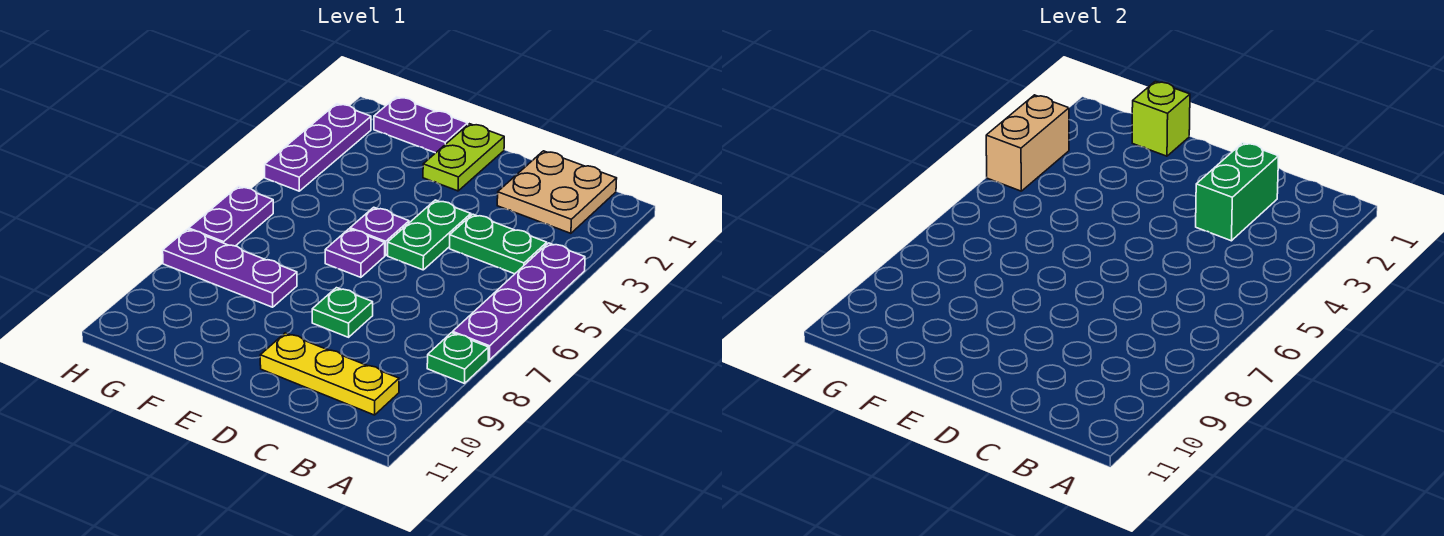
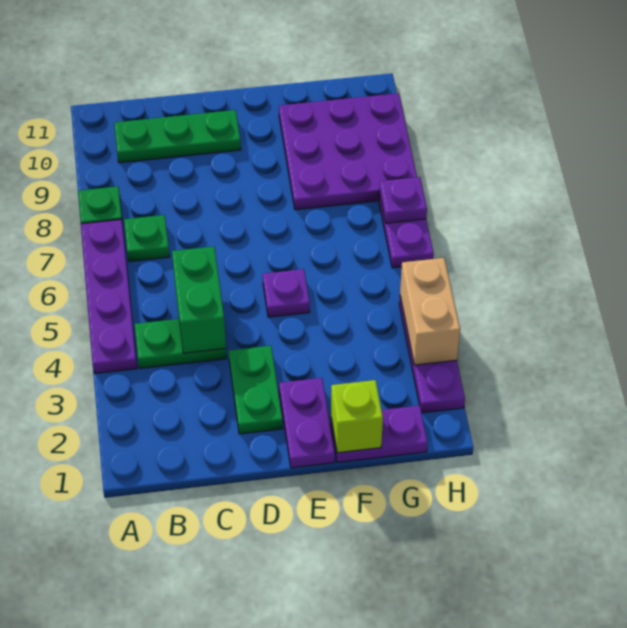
tan plate B1:C2 level 1 -> none
yellow plate B10:D10 level 1 -> green plate B10:D10 level 1
green brick C2:C3 level 2 -> green brick C4:C5 level 2
green plate D4:D5 level 1 -> green plate D2:D3 level 1
green plate D8 level 1 -> green plate B7 level 1
lime plate E1:E2 level 1 -> purple plate E1:E2 level 1
purple plate E6 level 1 -> purple plate H7 level 2
purple plate F8:H8 level 1 -> purple plate F8:H10 level 1

